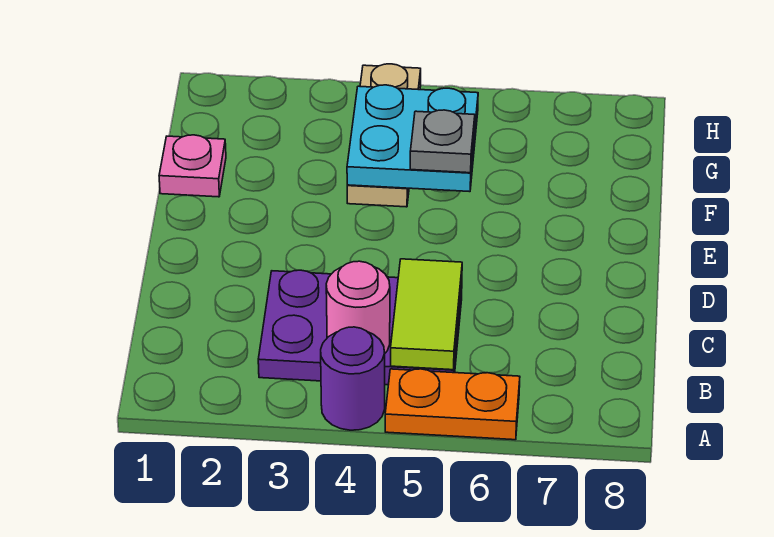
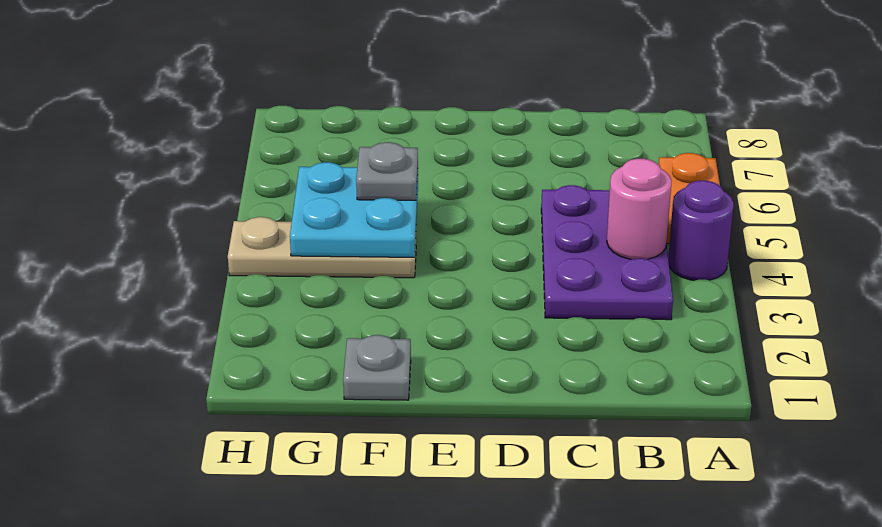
lime tile B5:C5 level 2 -> none
pink plate F1 level 1 -> grey plate F1 level 1

